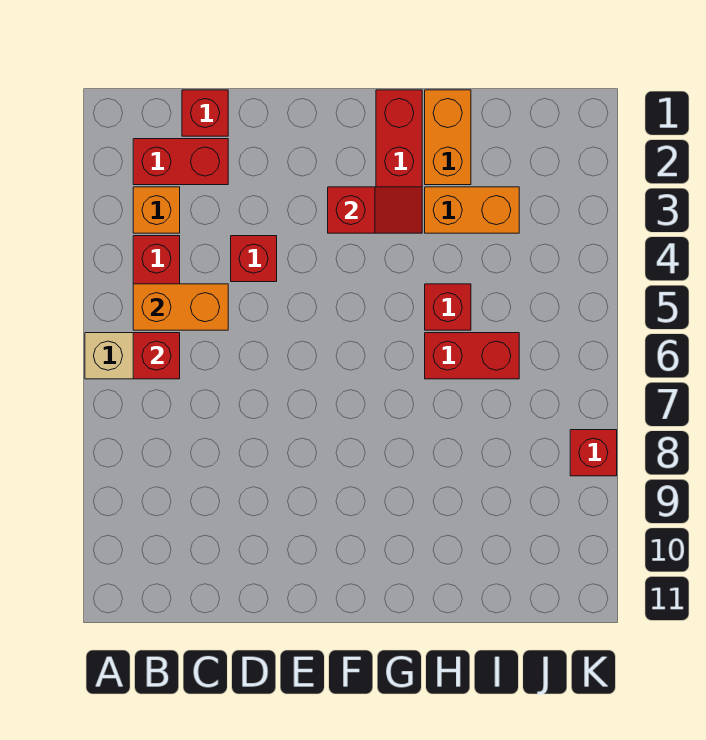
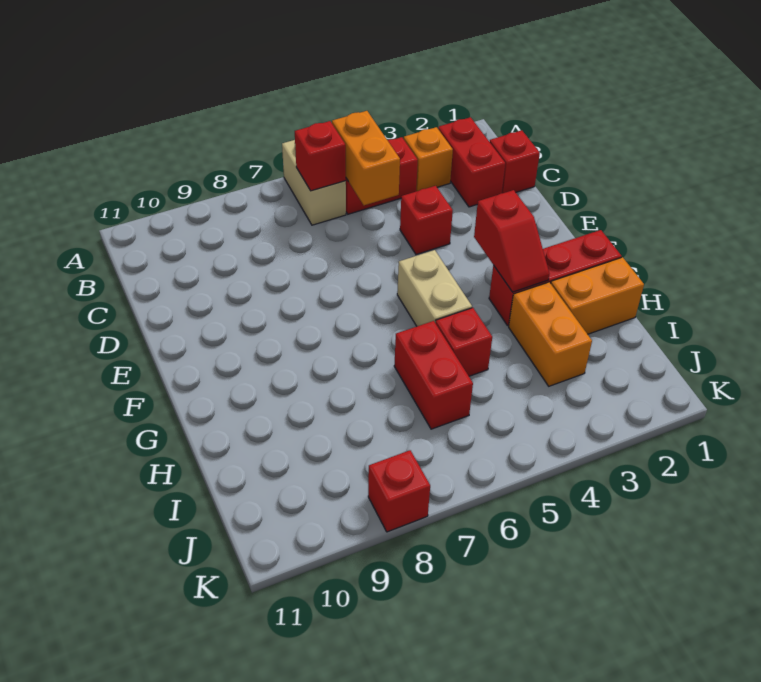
none -> tan brick F5:G5 level 1

